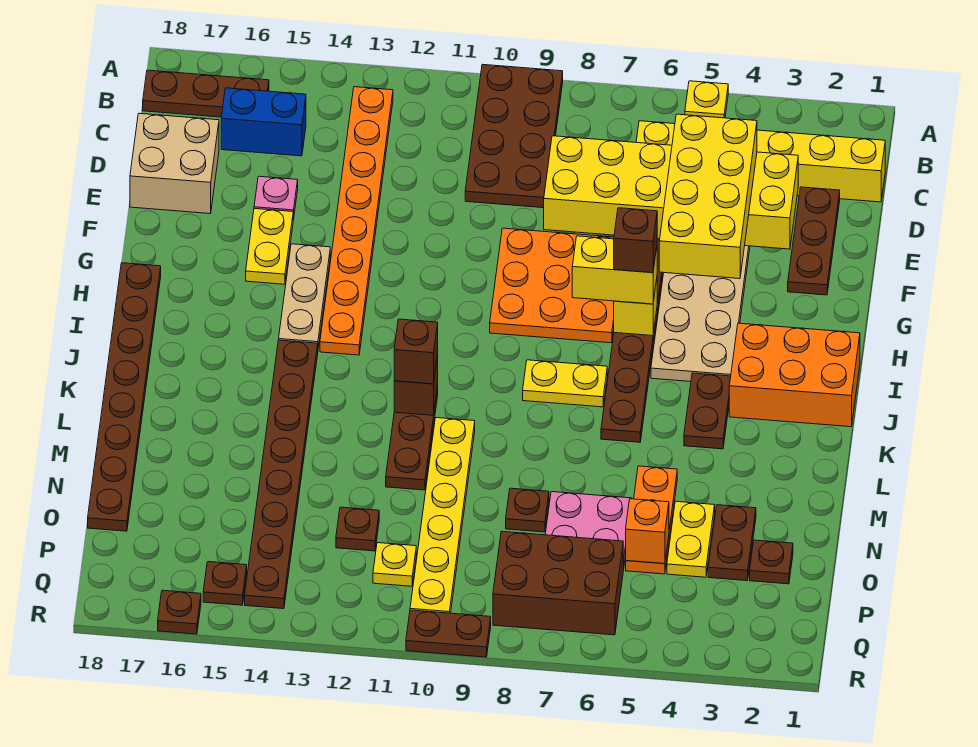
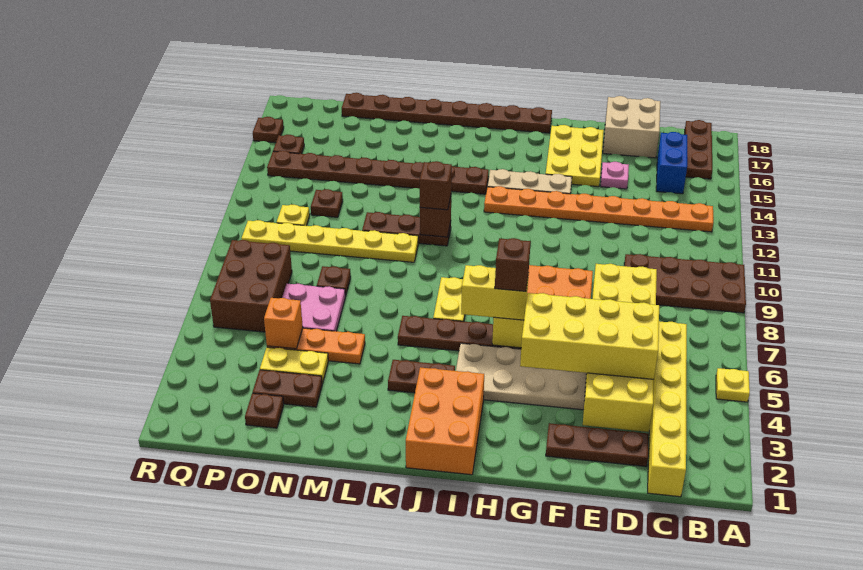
yellow plate F15:G15 level 1 -> yellow plate F15:G17 level 1
yellow brick H6:H7 level 3 -> yellow brick H6:I6 level 3
brown plate R9:R10 level 1 -> none

